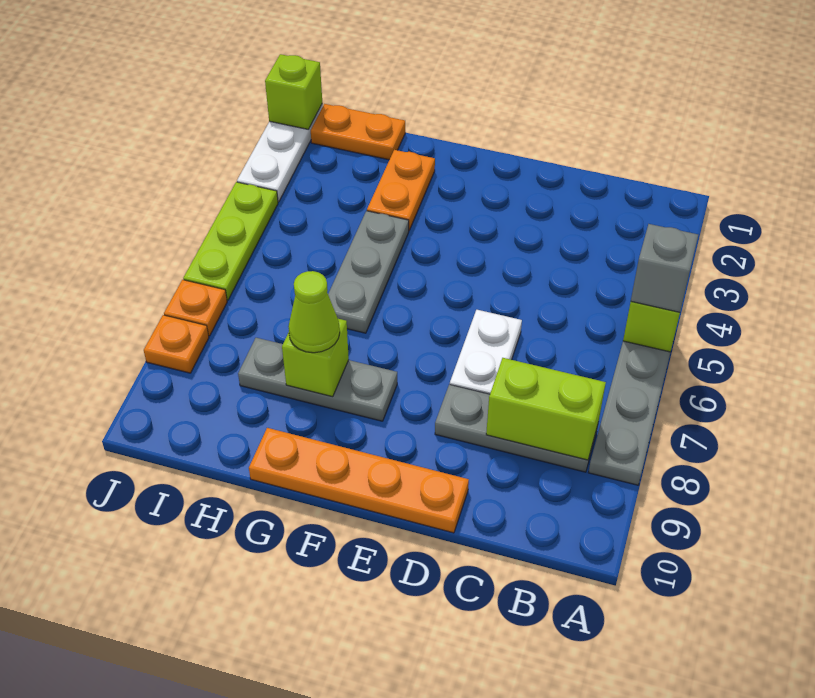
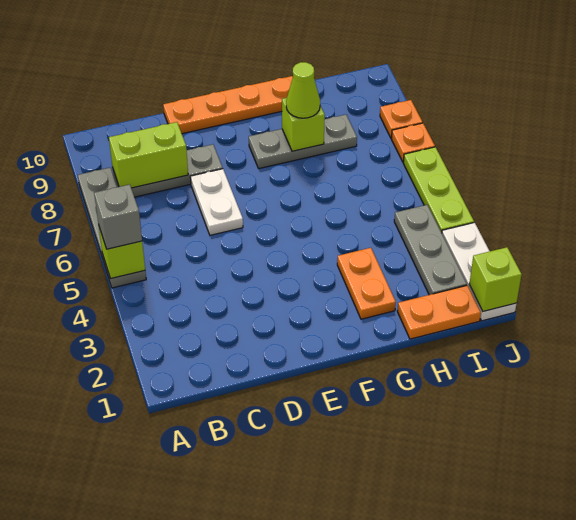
grey plate G4:G6 level 1 -> grey plate I2:I4 level 1

